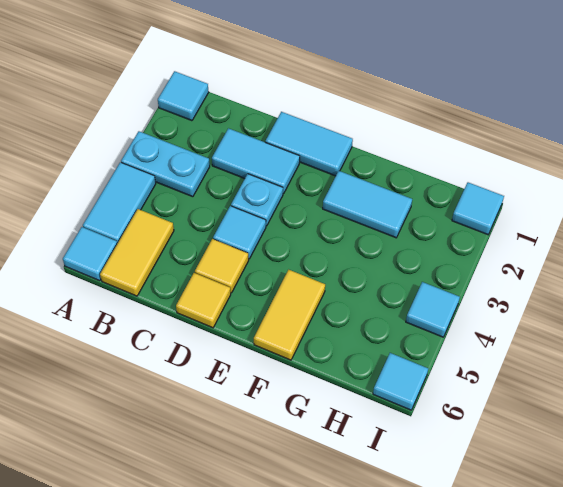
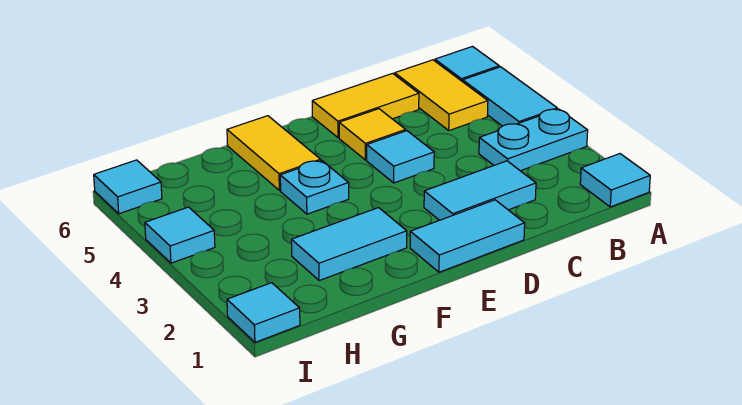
cyan plate D3 level 1 -> cyan plate F4 level 1
yellow tile D6 level 1 -> yellow tile C6:D6 level 1

